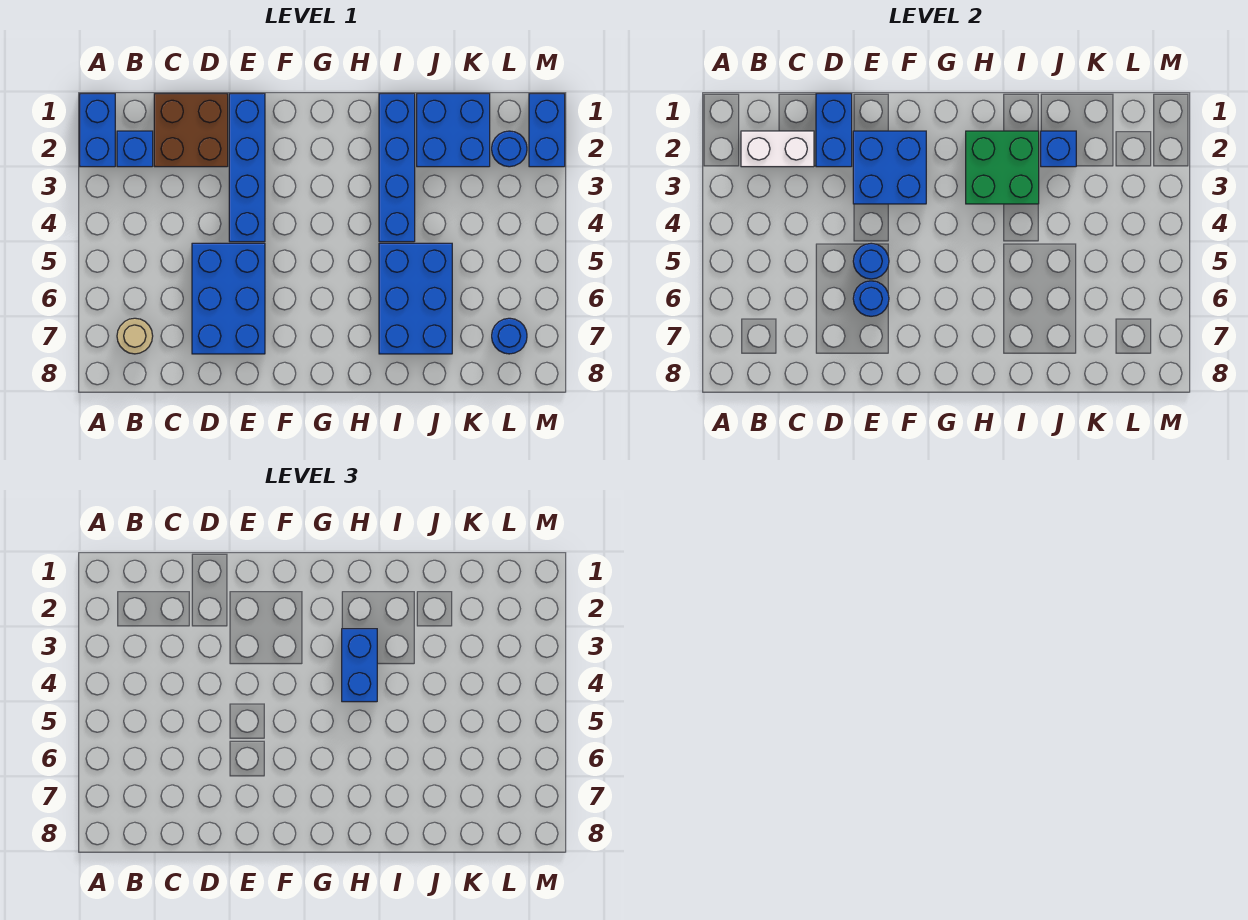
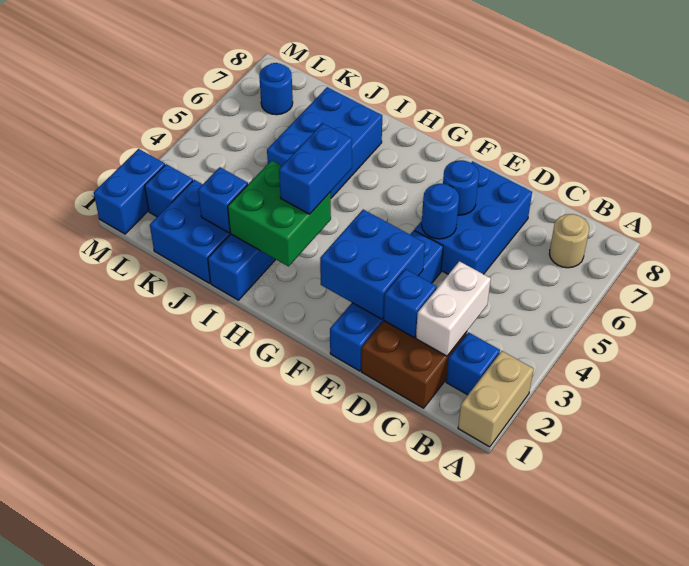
blue brick A1:A2 level 1 -> tan brick A1:A2 level 1
white brick B2:C2 level 2 -> white brick C2:C3 level 2
blue brick D1:D2 level 2 -> blue brick D2 level 2
blue round brick L2 level 1 -> blue brick L2 level 1

